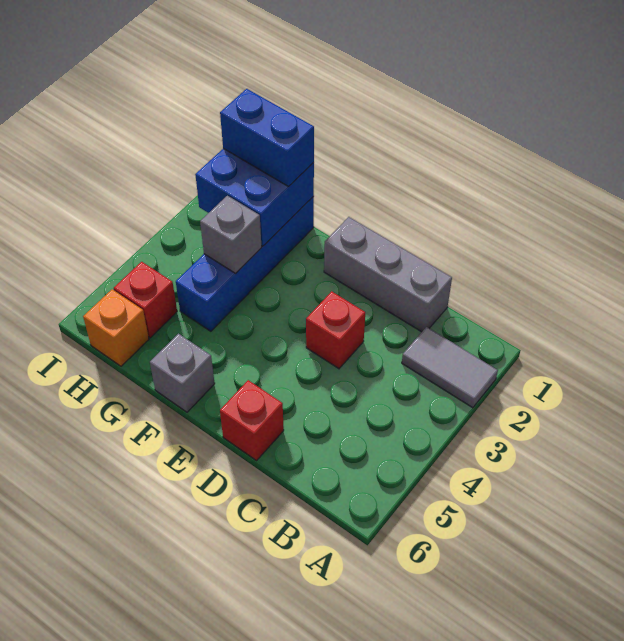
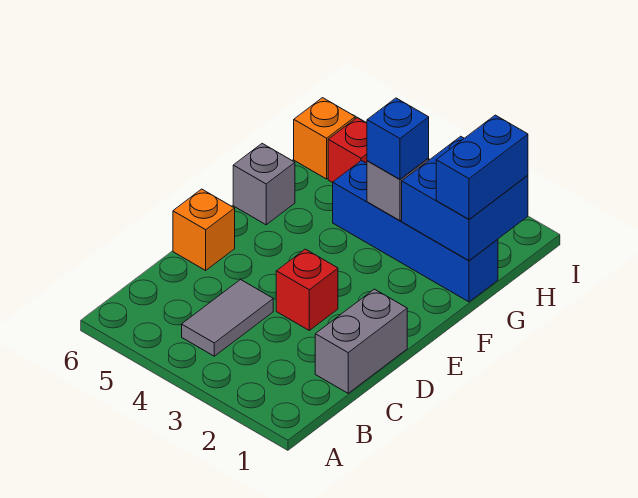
grey tile A2:B2 level 1 -> grey tile B4:C4 level 1
grey brick C1:E1 level 1 -> grey brick C1:D1 level 1
red brick D6 level 1 -> orange brick D6 level 1
none -> blue brick G3 level 3

